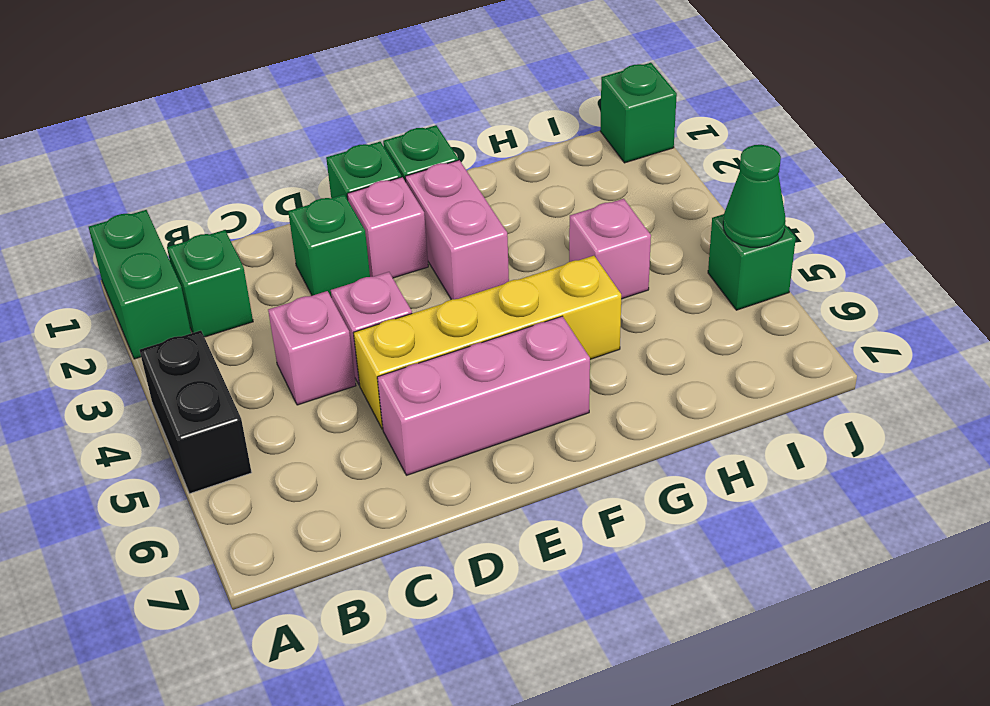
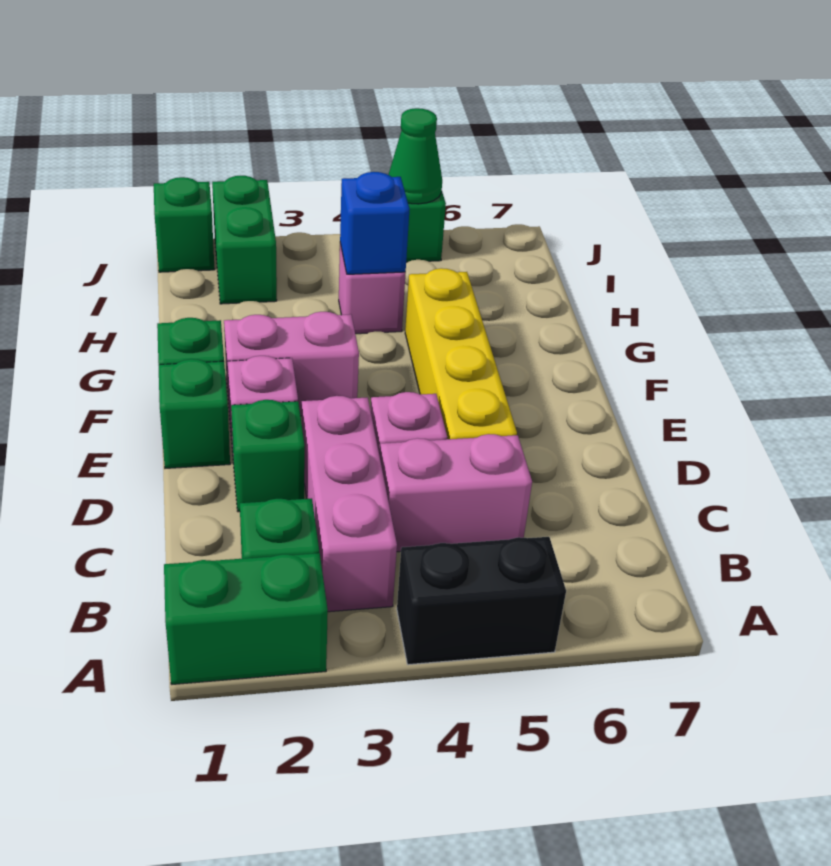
pink brick C4 level 1 -> pink brick C4:C5 level 1
pink brick D6:F6 level 1 -> pink brick B3:D3 level 1
none -> blue brick H4 level 2
none -> green brick I2:J2 level 1

